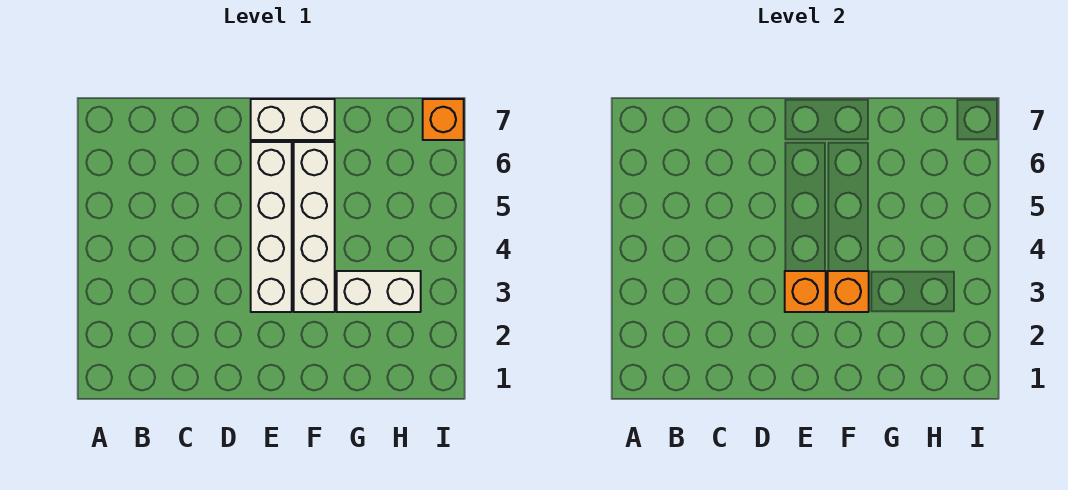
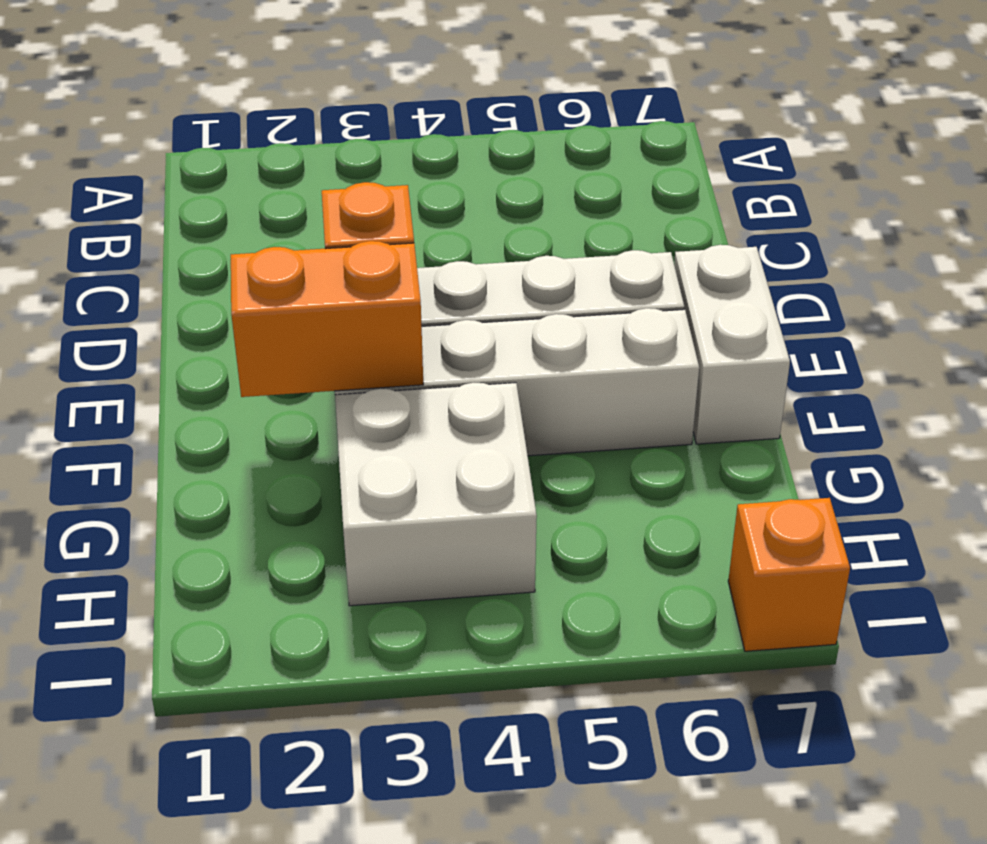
orange brick F3 level 2 -> orange brick F2:F3 level 2
white brick G3:H3 level 1 -> white brick G3:H4 level 1

